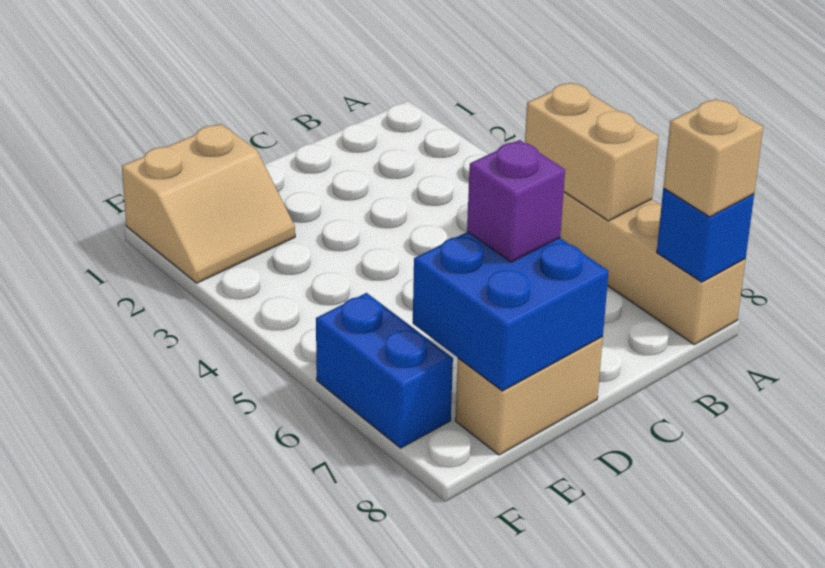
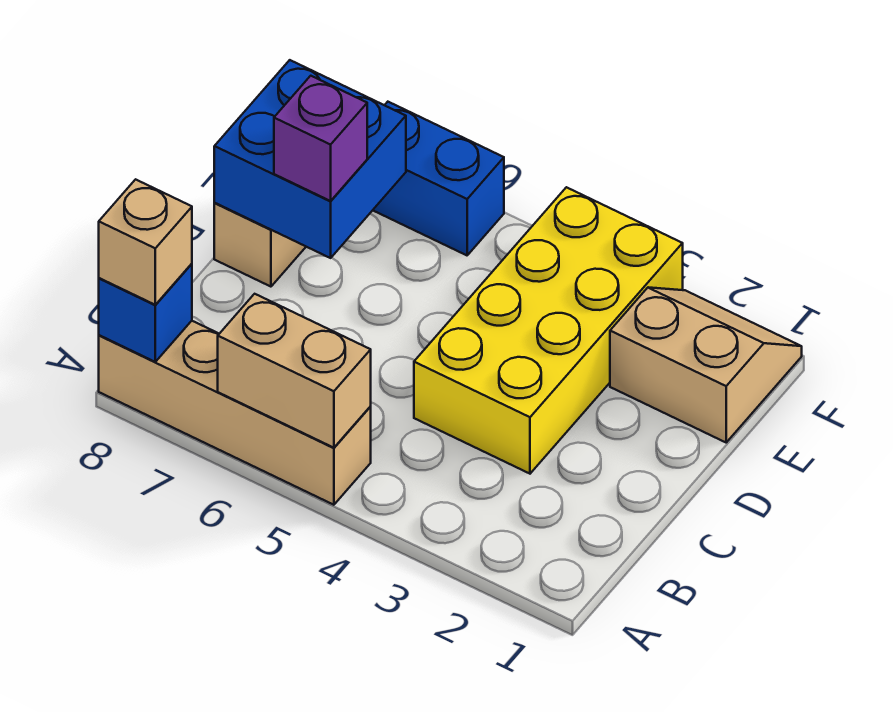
none -> yellow brick C3:F4 level 1
tan slope E1:F2 level 1 top 1 -> tan slope E1:F2 level 1 top E

